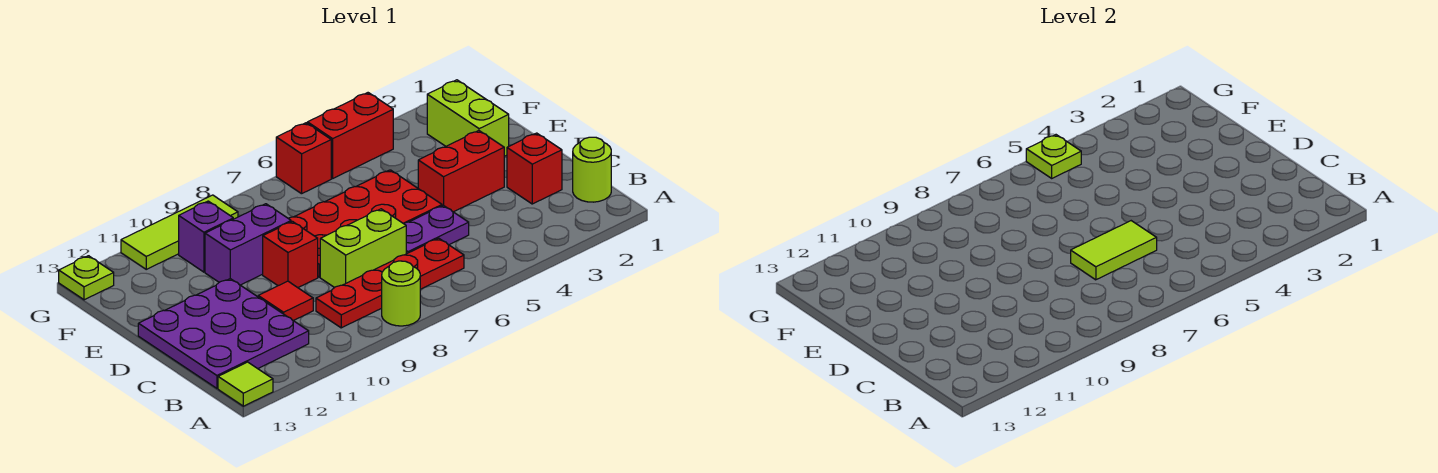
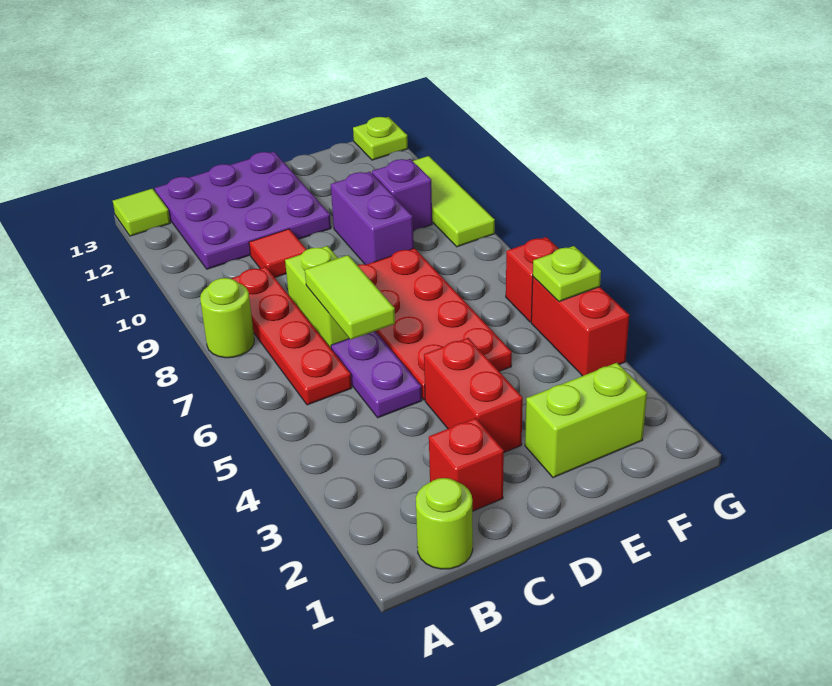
red brick D9 level 1 -> none

